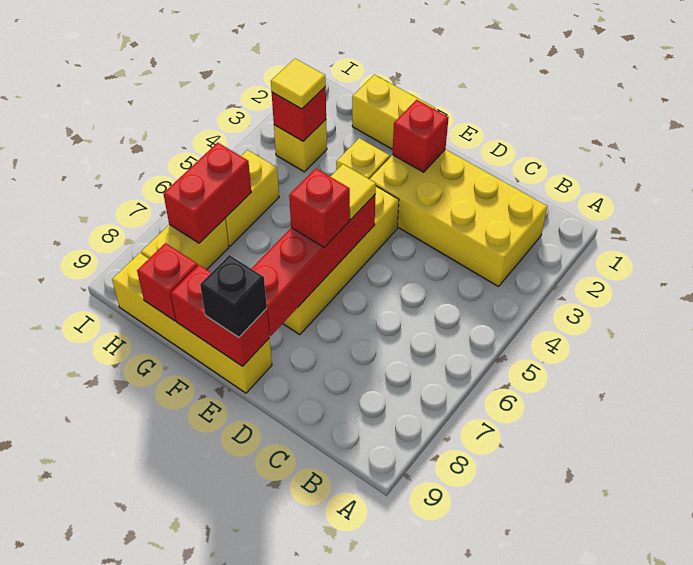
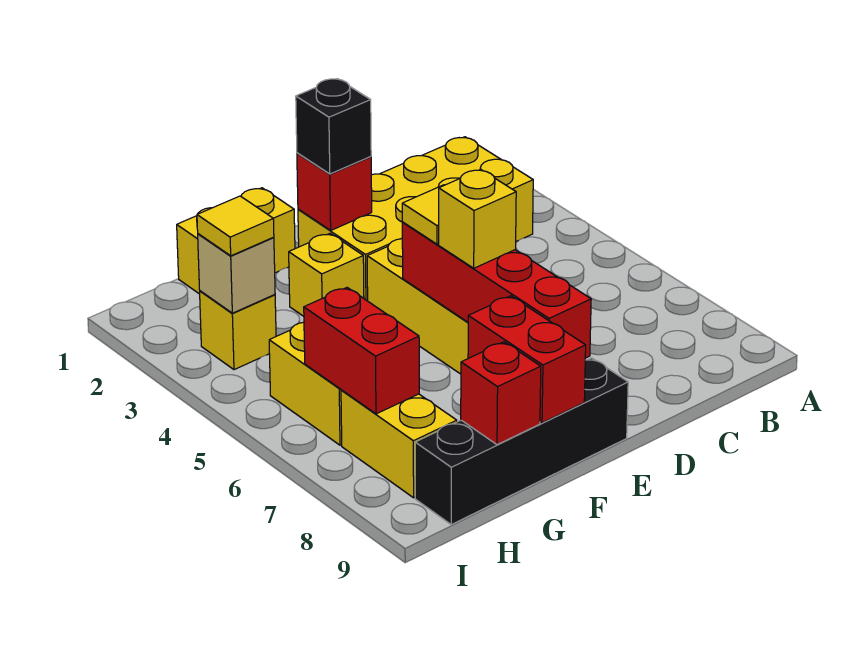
red brick E6 level 3 -> yellow brick E6 level 3
yellow brick E9:H9 level 1 -> black brick E9:H9 level 1
red brick E9:F9 level 2 -> red brick F8:F9 level 2
black brick E9 level 3 -> black brick E2 level 3
red brick H3 level 2 -> tan brick H3 level 2

